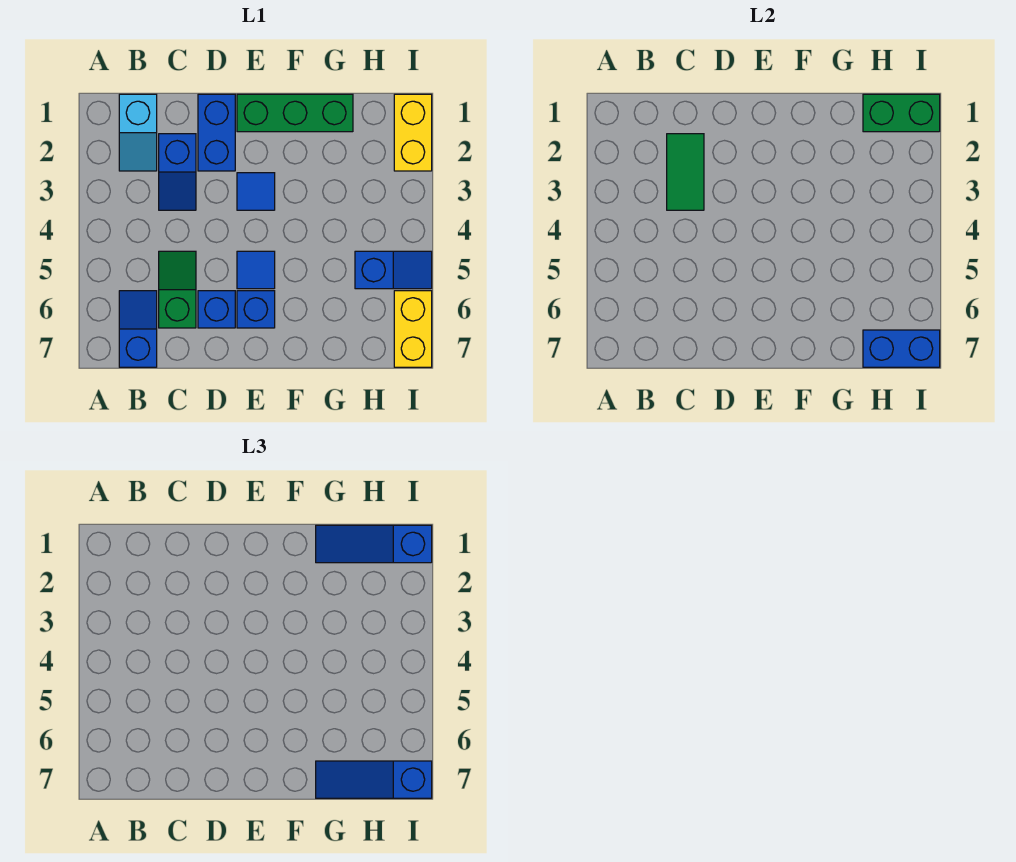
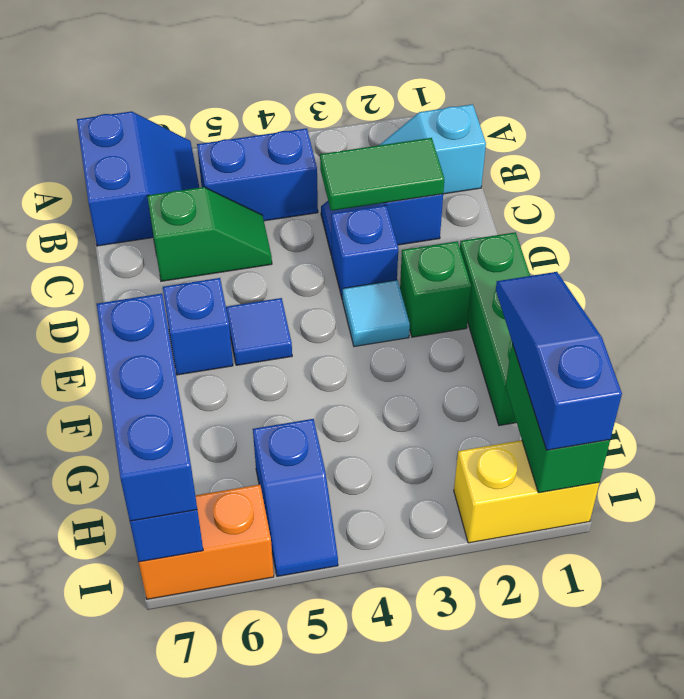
blue slope B6:B7 level 1 top 7 -> blue slope A6:B7 level 1 top 7
blue brick D1:D2 level 1 -> blue brick B4:B5 level 1
blue brick D6 level 1 -> blue brick D3 level 1
none -> green brick E2 level 1
blue tile E3 level 1 -> cyan tile E3 level 1
blue slope G7:I7 level 3 top I -> blue brick G7:I7 level 3
yellow brick I6:I7 level 1 -> orange brick I6:I7 level 1

